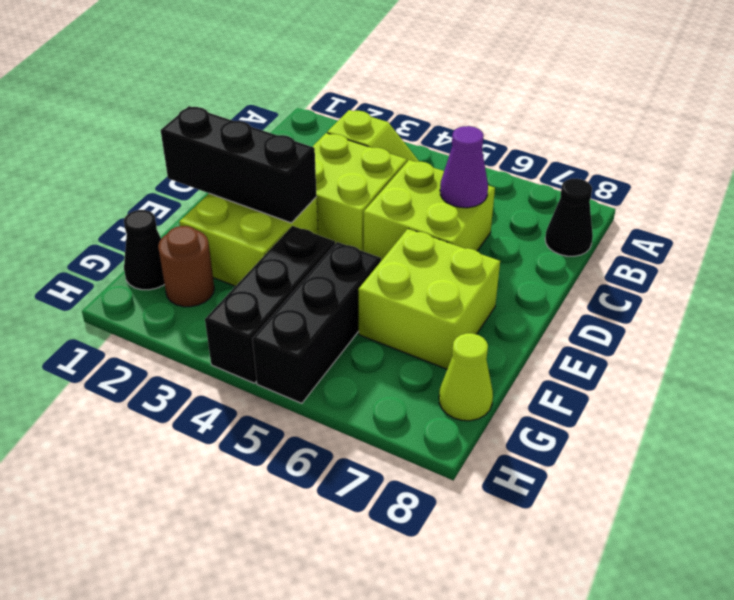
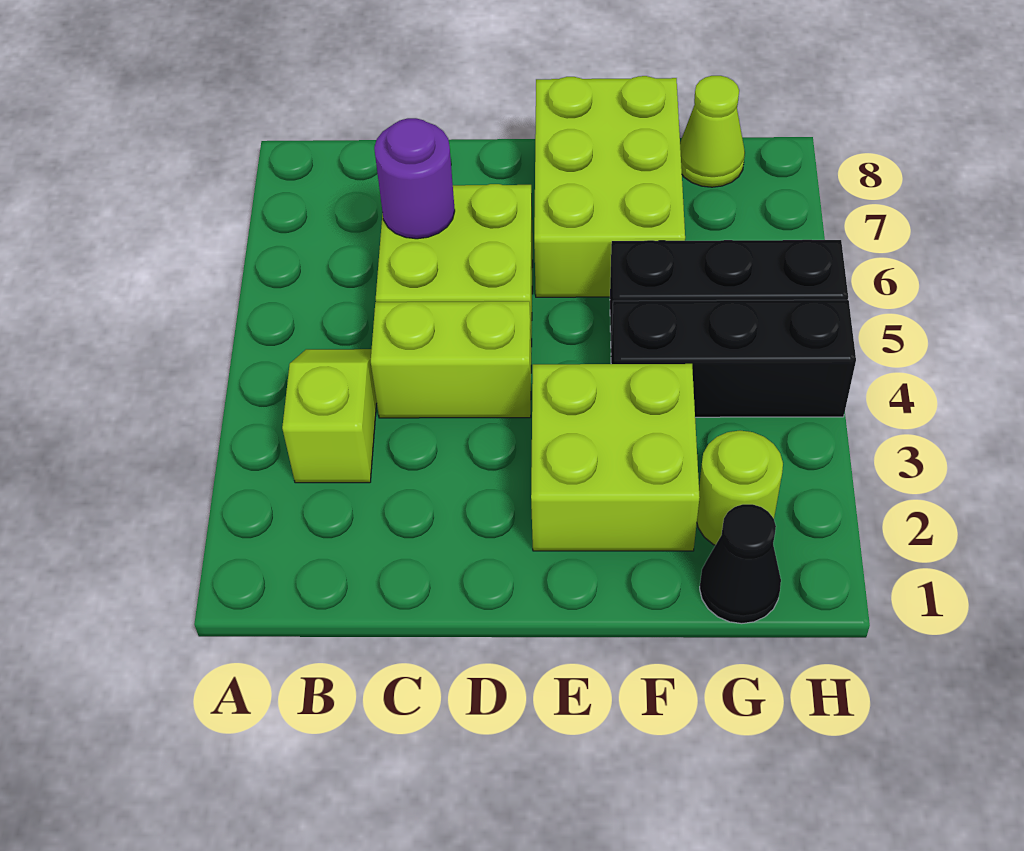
black cone B8 level 1 -> none
lime brick C3:D4 level 1 -> lime brick C4:D4 level 1
purple cone C6 level 2 -> purple round brick C6 level 2
black brick E1:E3 level 2 -> none
lime brick E6:F7 level 1 -> lime brick E6:F8 level 1
brown round brick G2 level 1 -> lime round brick G2 level 1

